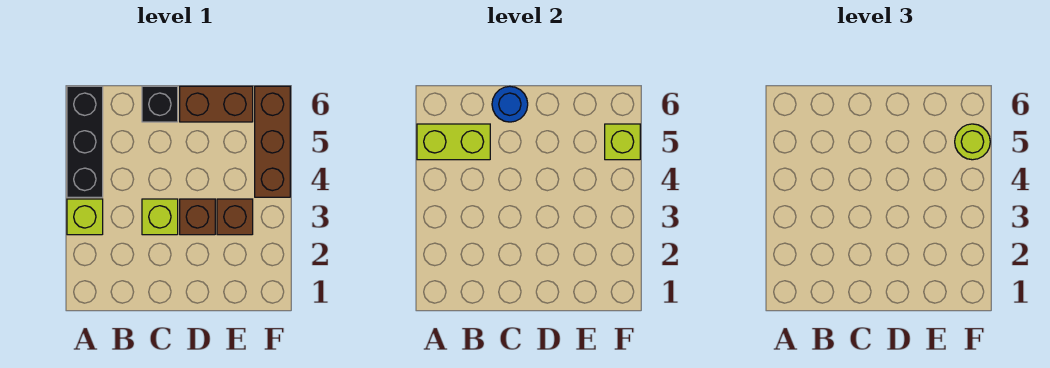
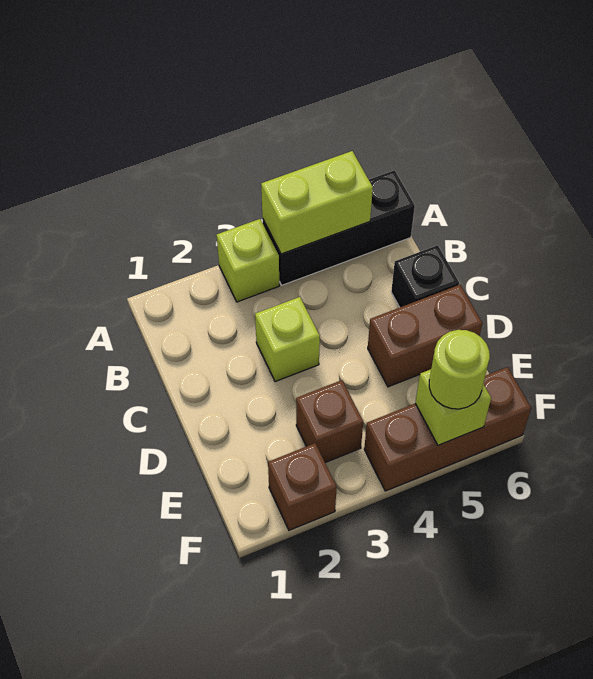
lime brick A5:B5 level 2 -> lime brick A4:A5 level 2
blue round brick C6 level 2 -> none
brown brick D3 level 1 -> brown brick F2 level 1
brown brick D6:E6 level 1 -> brown brick D5:D6 level 1

